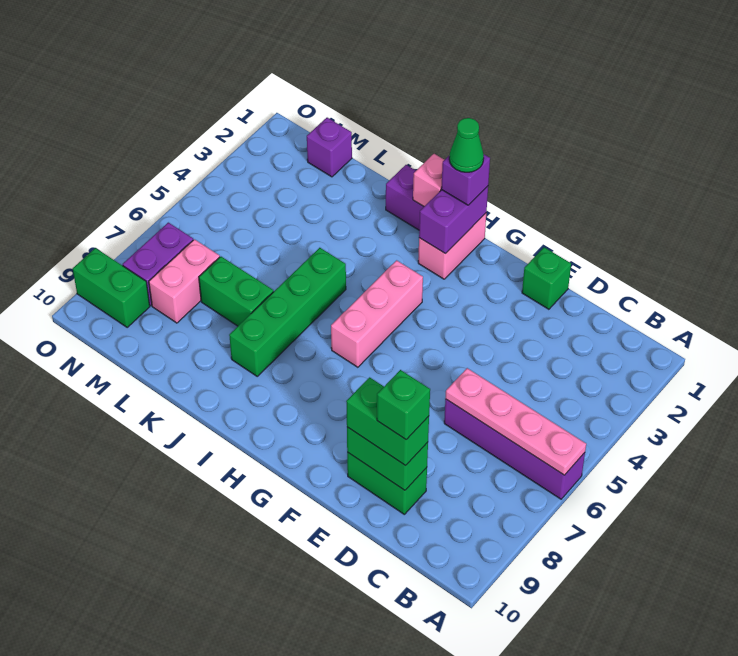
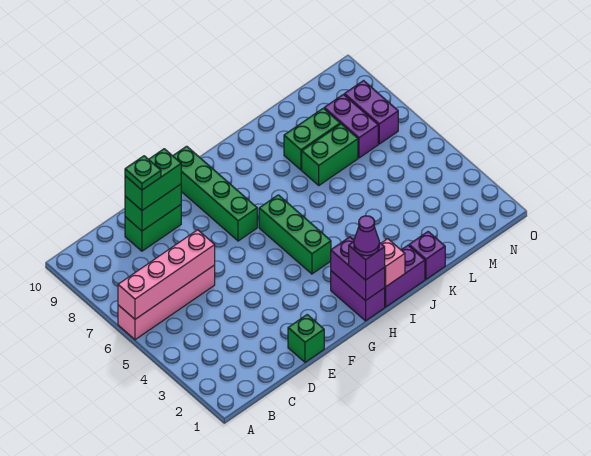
purple brick A6:D6 level 1 -> pink brick A6:D6 level 1
pink plate A6:D6 level 2 -> pink brick A6:D6 level 2
green brick D9 level 4 -> green plate D9 level 4
pink brick H1:H2 level 1 -> purple brick H1:H2 level 1
green cone H1 level 4 -> purple cone H1 level 4
pink brick H4:H6 level 1 -> green brick H4:H6 level 1
green brick J5:J8 level 1 -> green brick G7:G10 level 1
purple brick M1 level 1 -> purple brick K1 level 1
pink brick M7:M8 level 1 -> purple brick M7:M8 level 1
green brick N9:O9 level 1 -> green brick K8:L8 level 1

